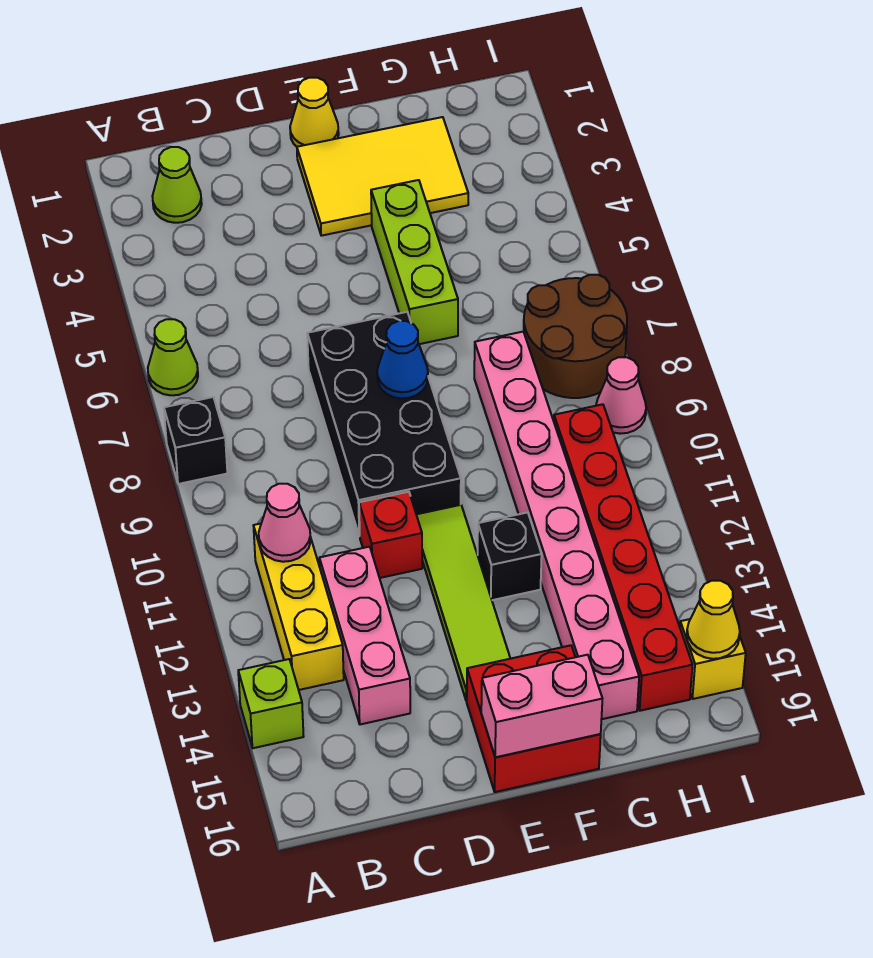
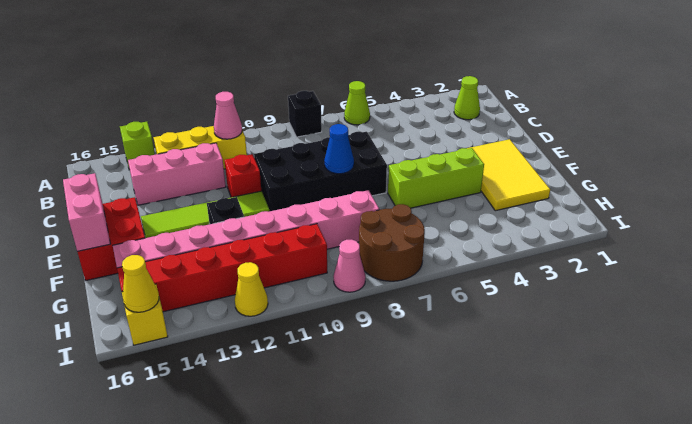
yellow cone E1 level 1 -> yellow cone I12 level 1

